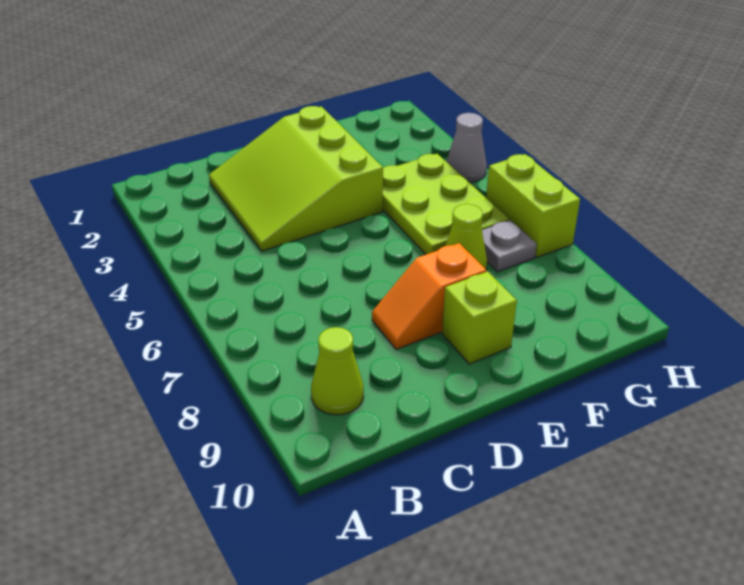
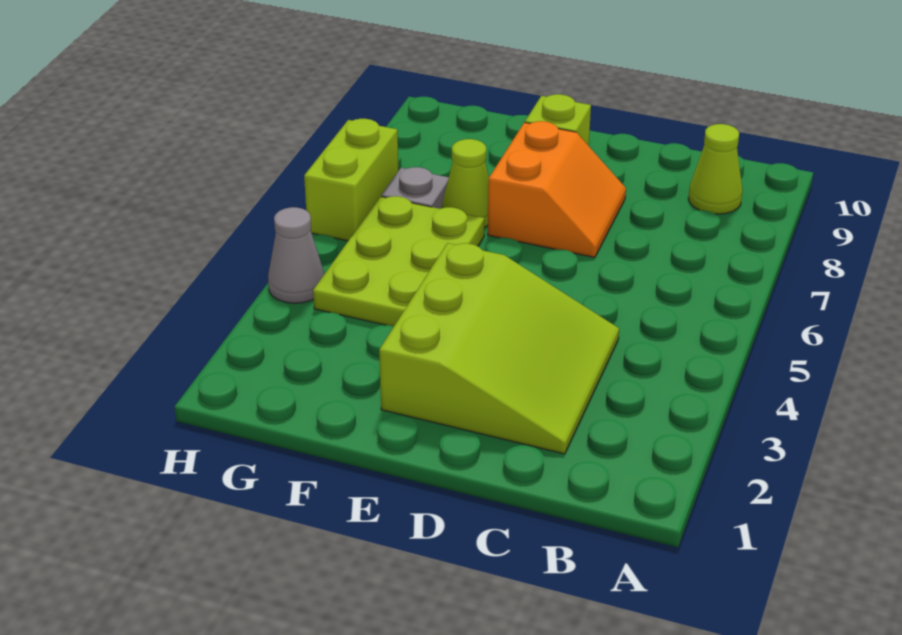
orange slope D8:E8 level 1 top E -> orange slope D7:E8 level 1 top E

